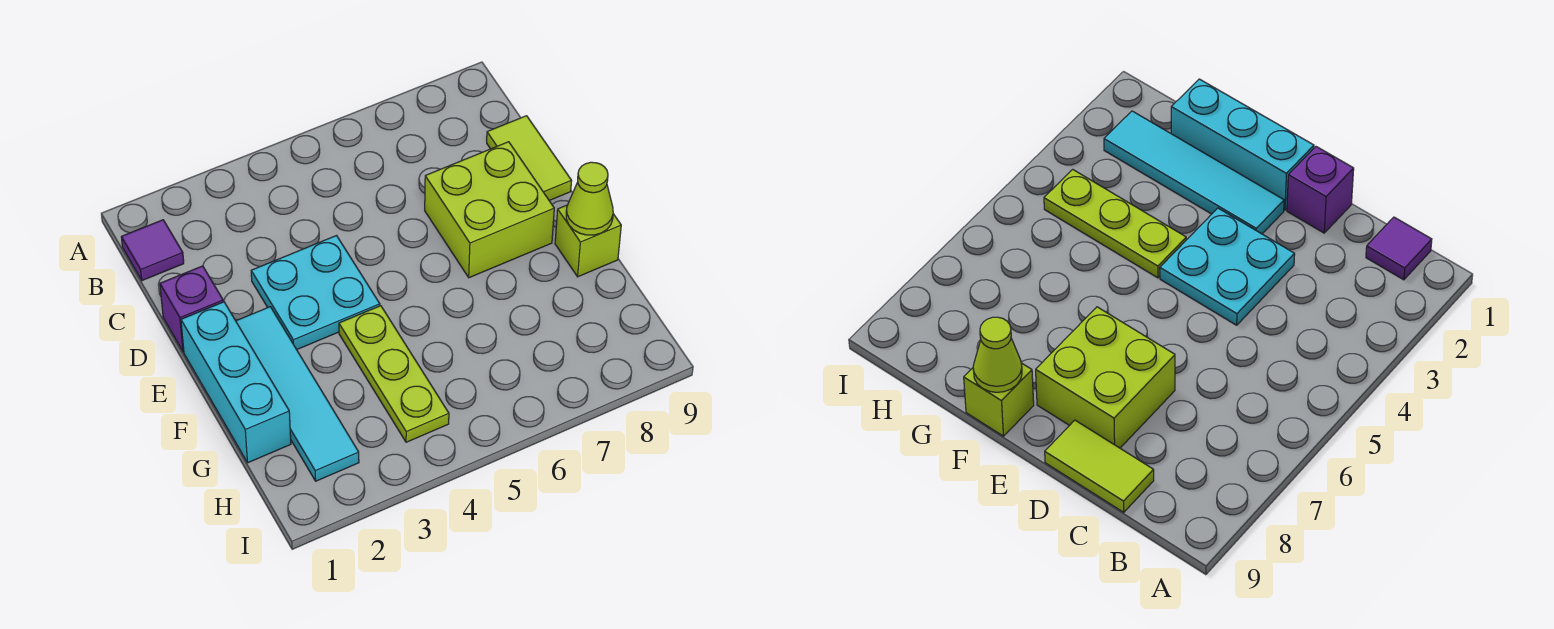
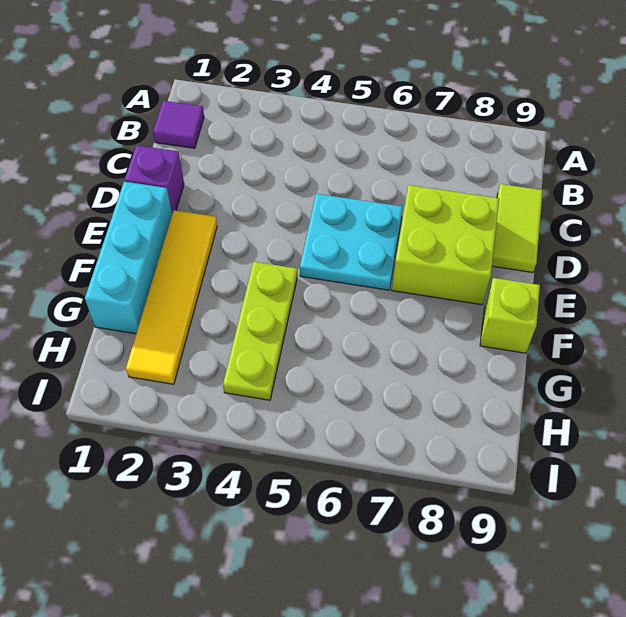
cyan plate D3:E4 level 1 -> cyan plate D5:E6 level 1
cyan tile E2:H2 level 1 -> yellow tile E2:H2 level 1
lime cone F9 level 2 -> none

